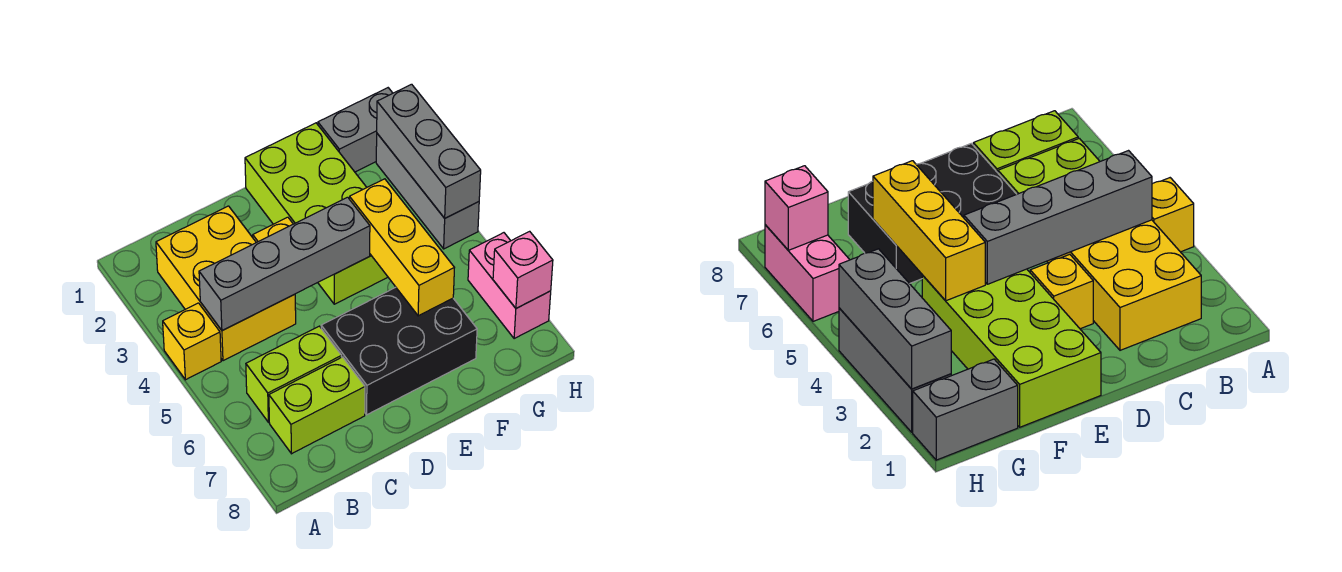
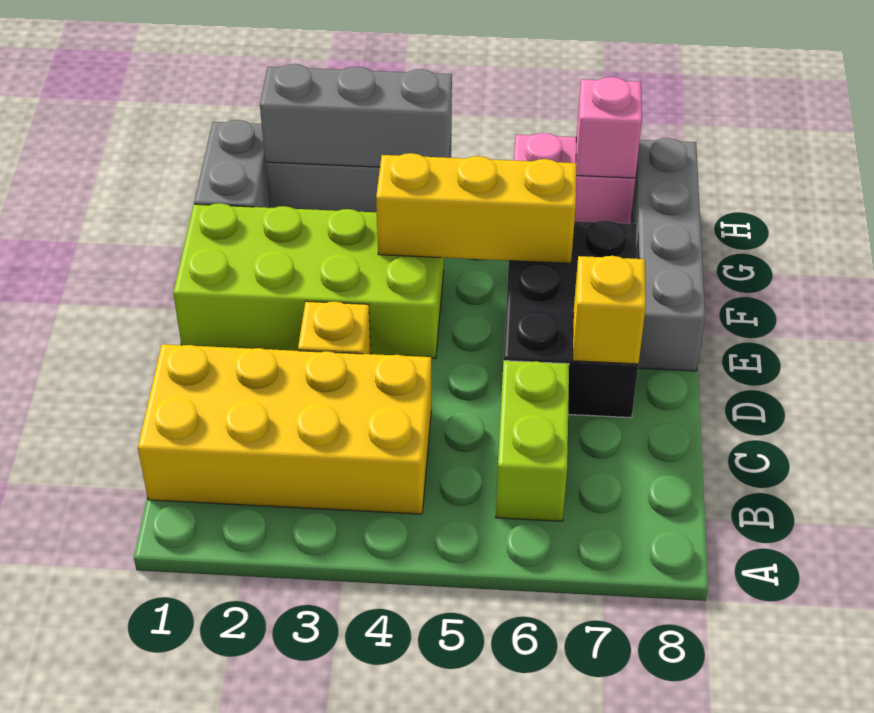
yellow brick A4 level 1 -> yellow brick D7 level 2
yellow brick B2:C4 level 1 -> yellow brick B1:C4 level 1
grey brick B4:E4 level 2 -> grey brick E8:H8 level 1
lime brick B7:C7 level 1 -> none

